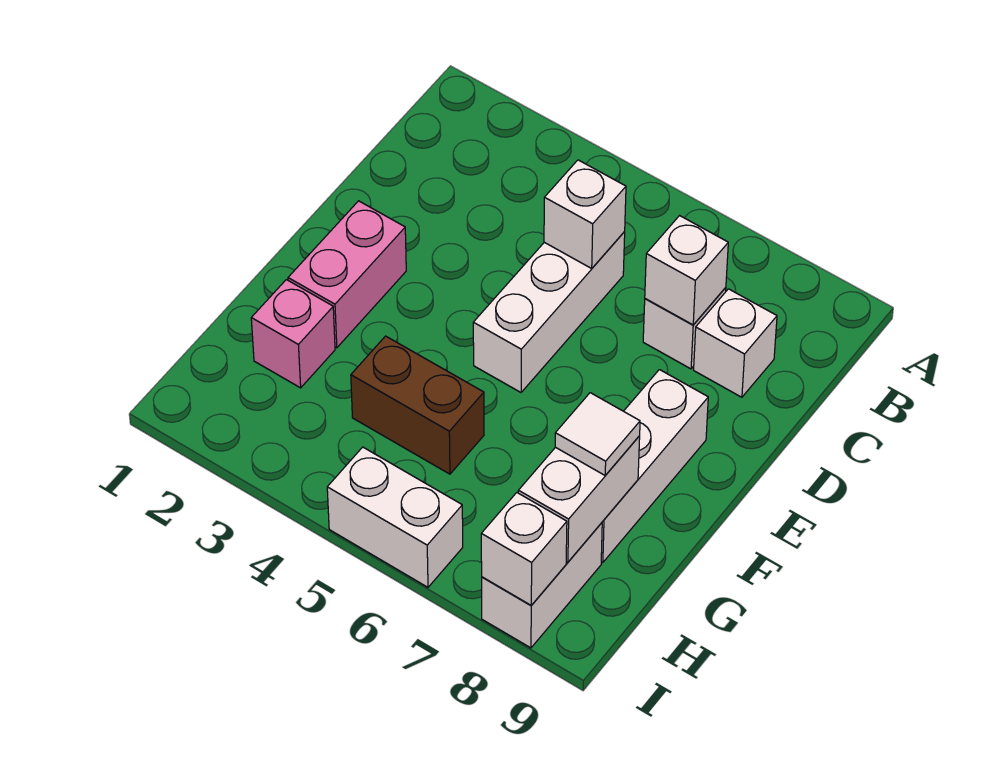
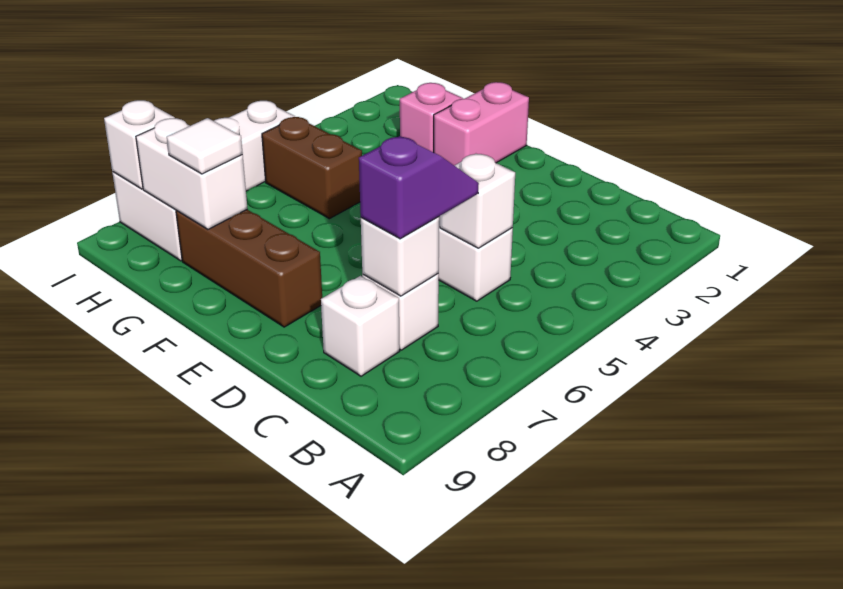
none -> purple slope C6:C7 level 3 top 7
pink brick E2:F2 level 1 -> pink brick F1:F2 level 1
white brick E8:G8 level 1 -> brown brick E8:G8 level 1
brown brick G4:G5 level 1 -> brown brick G5:H5 level 1

